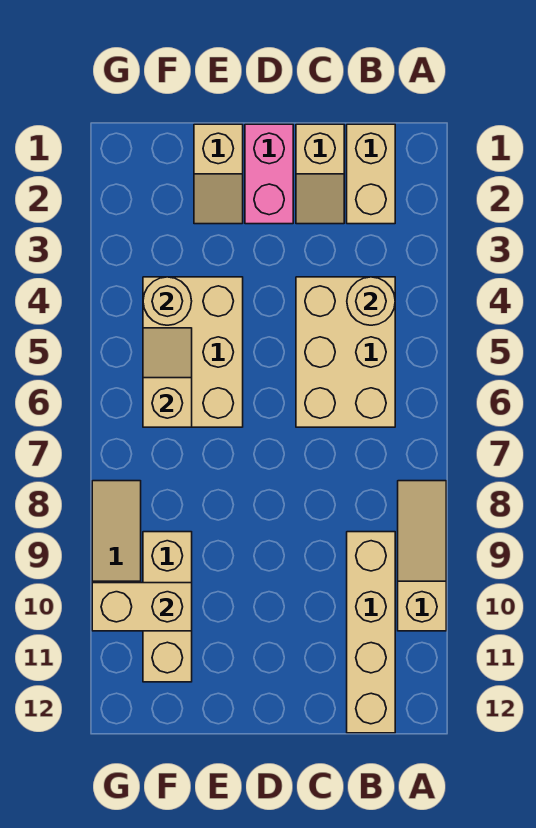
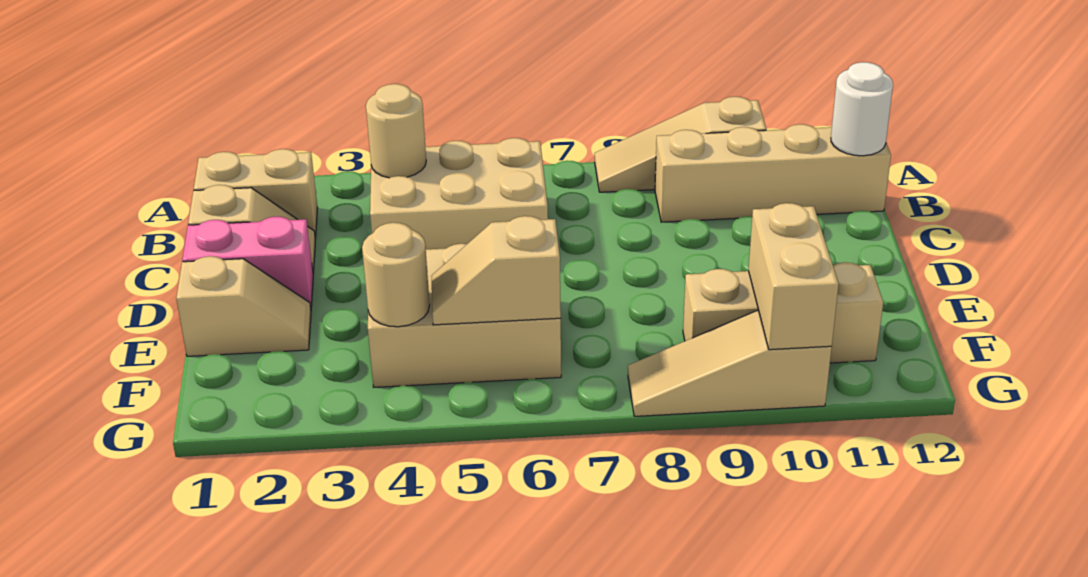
none -> white round brick B12 level 2

